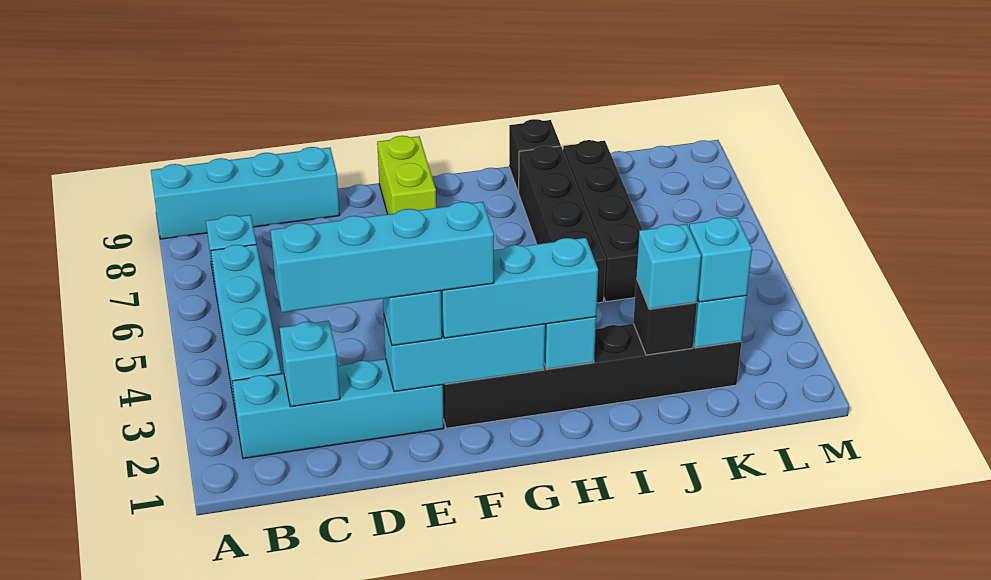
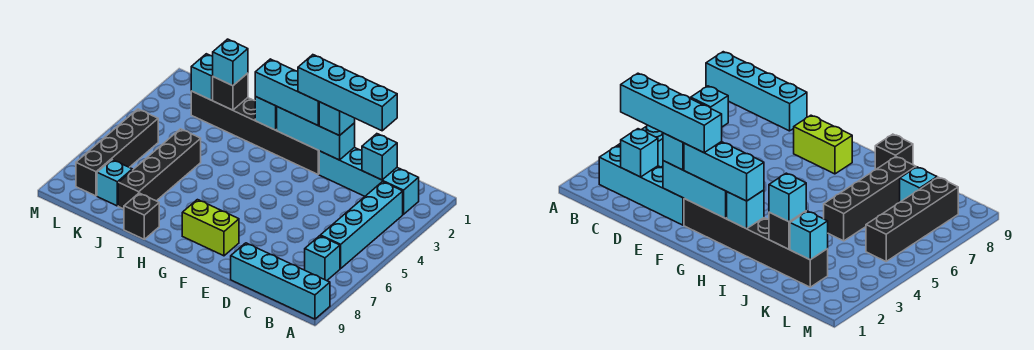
lime brick F8:F9 level 1 -> lime brick F8:G8 level 1
black brick I5:I8 level 1 -> black brick L5:L8 level 1
cyan brick K2 level 3 -> cyan brick K8 level 1

